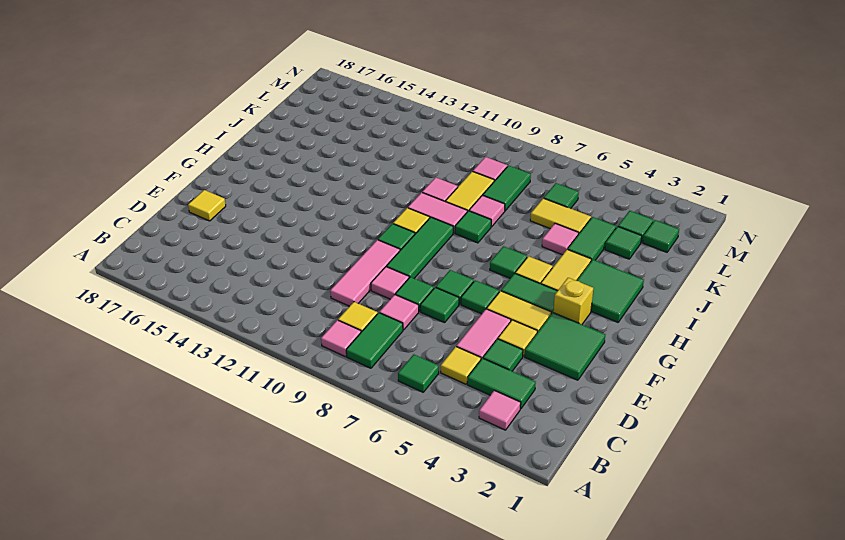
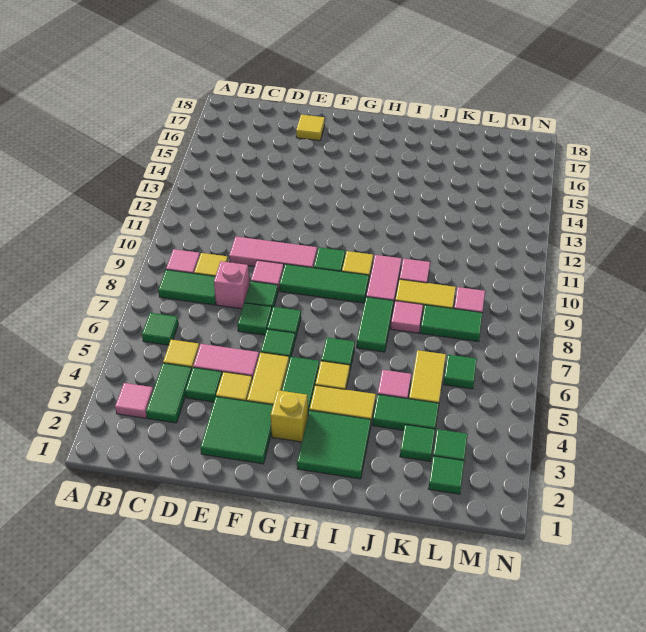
pink tile D8 level 1 -> pink brick D8 level 1
green tile I8 level 1 -> green tile I7:I8 level 1

